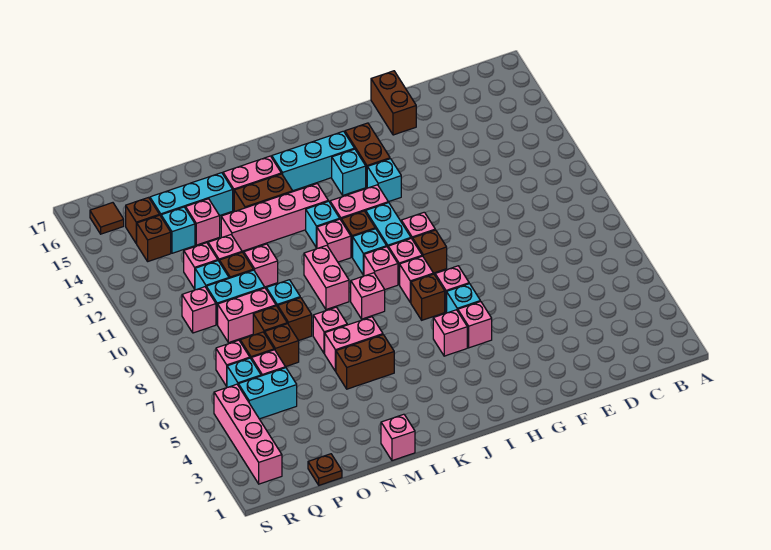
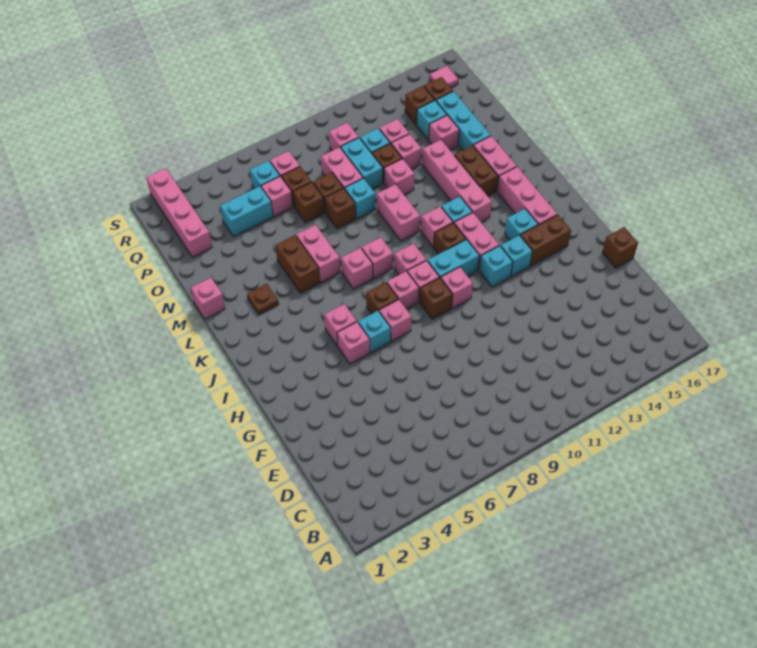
brown brick F16:F17 level 1 -> brown brick F17 level 1
cyan brick I15:K15 level 1 -> pink brick I15:K15 level 1
cyan brick J10 level 1 -> cyan brick H12 level 1
pink brick L9:L10 level 1 -> pink brick L10:M10 level 1
pink brick M7 level 1 -> pink brick K7 level 1
brown plate P1 level 1 -> brown plate L3 level 1
cyan brick P5:Q5 level 1 -> cyan brick P4:P5 level 1
pink brick R2:R5 level 1 -> pink brick P2:S2 level 1
brown tile R16 level 1 -> pink tile R16 level 1

